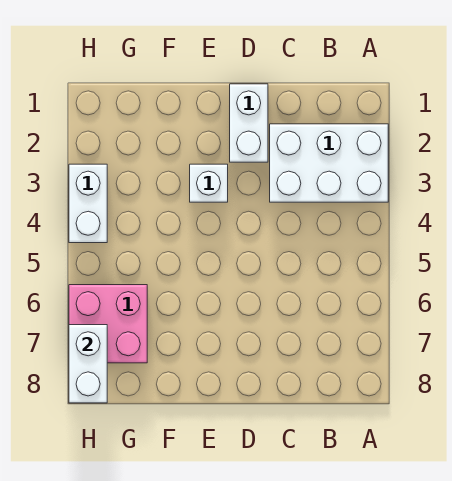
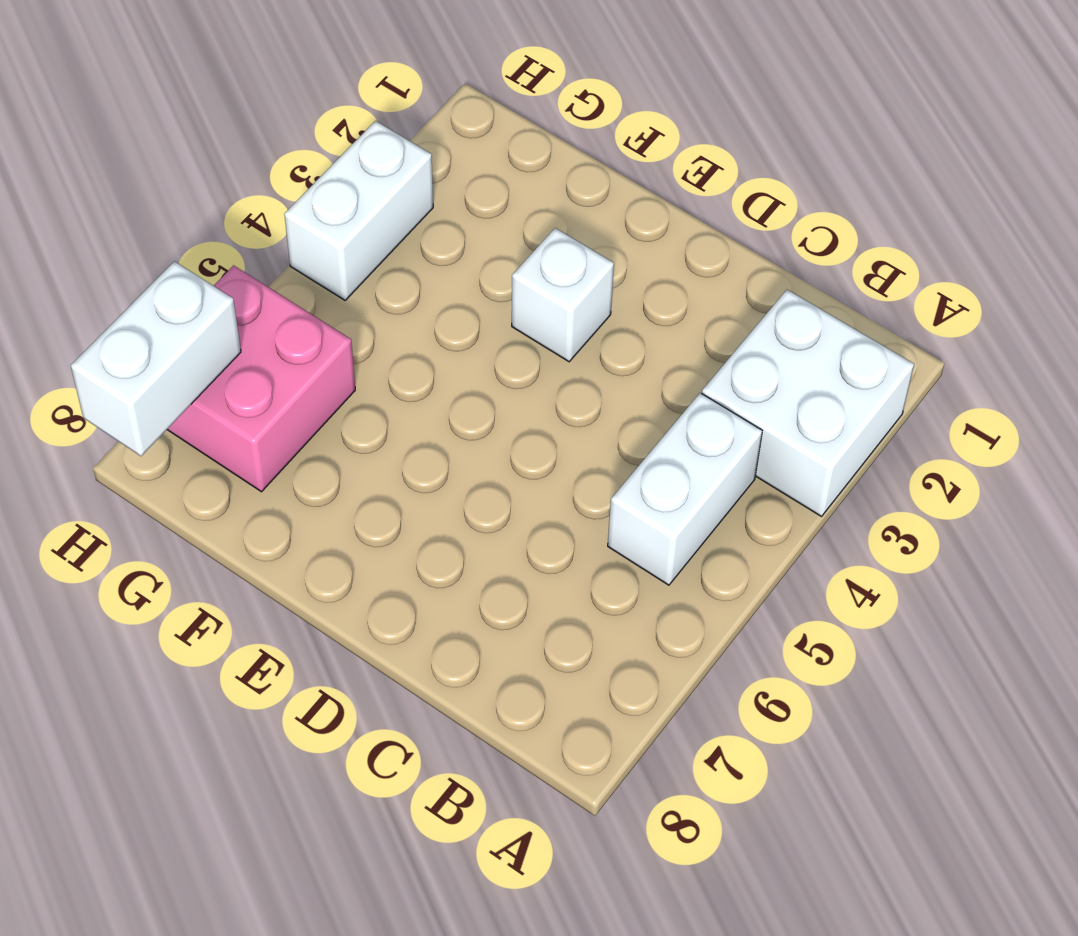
white brick A2:C3 level 1 -> white brick A2:B3 level 1
white brick D1:D2 level 1 -> white brick B4:B5 level 1

